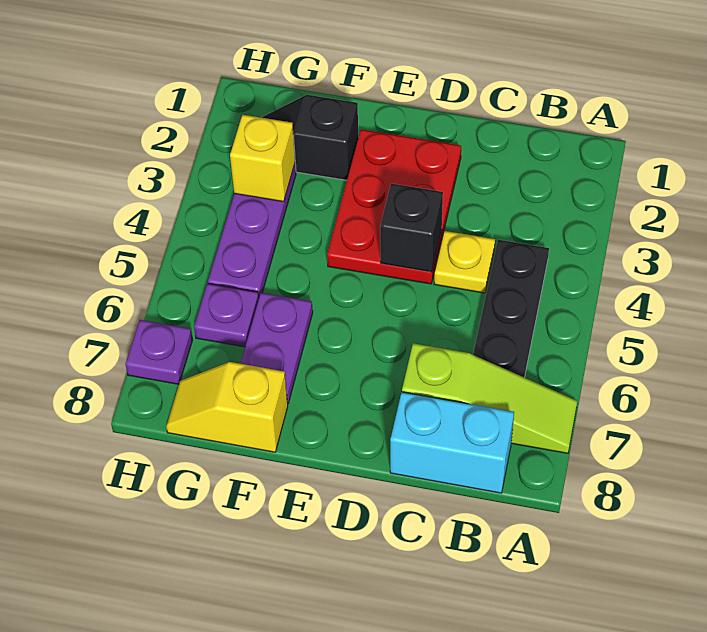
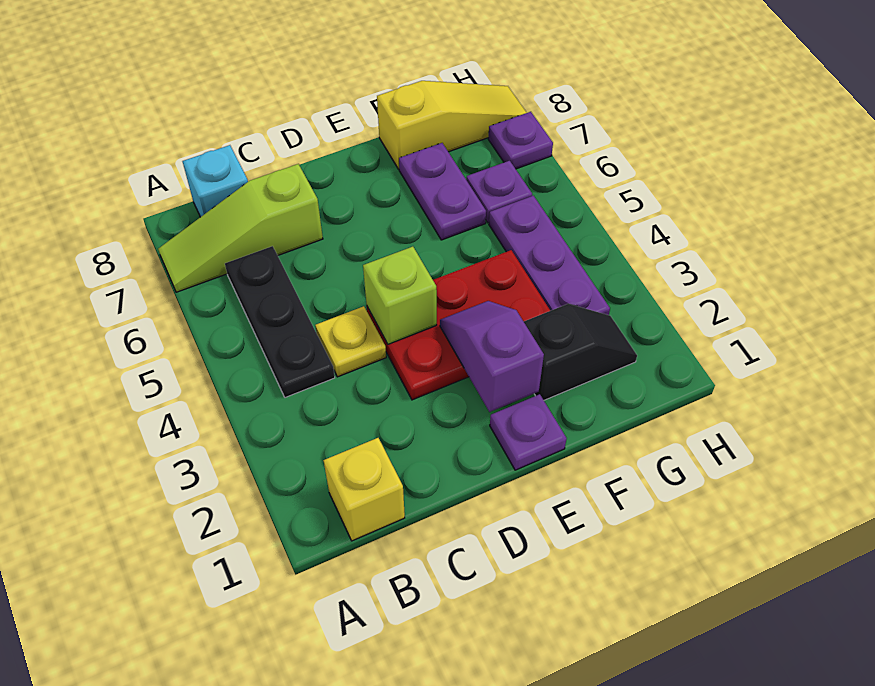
cyan brick B8:C8 level 1 -> cyan brick B8 level 1
red plate D2:E4 level 1 -> red plate D3:F4 level 1
black brick D4 level 2 -> lime brick D4 level 2
none -> purple plate E1 level 1
none -> purple slope E2:E3 level 2 top 2
yellow slope F8:G8 level 1 top F -> yellow slope F8:H8 level 1 top F
yellow brick G3 level 2 -> yellow brick B1 level 1

